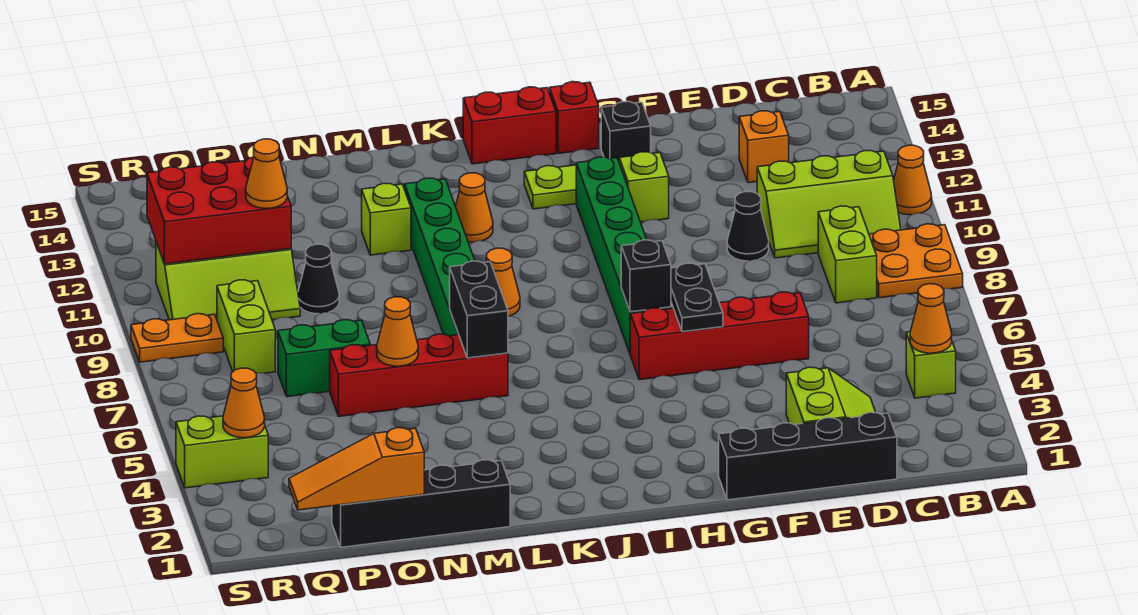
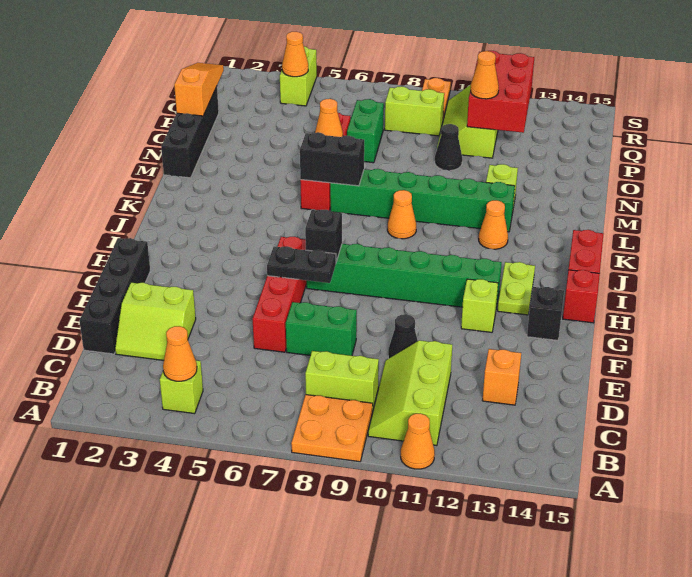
none -> green brick E7:E8 level 1

